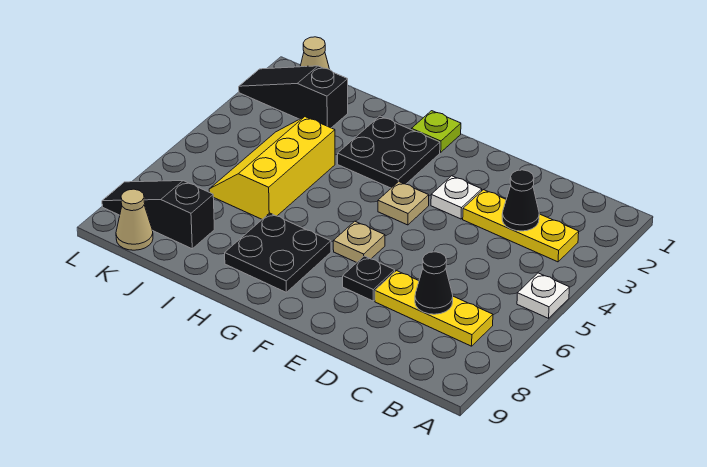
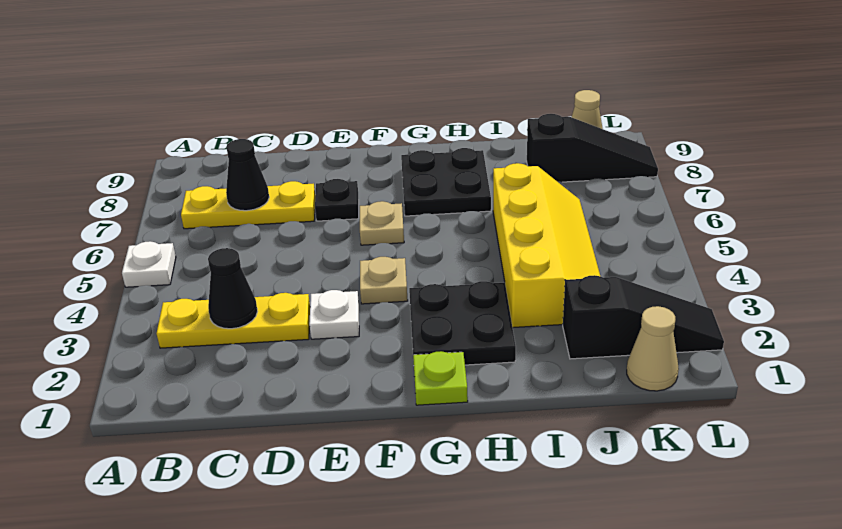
yellow slope I4:J6 level 1 top I -> yellow slope I3:J6 level 1 top I

